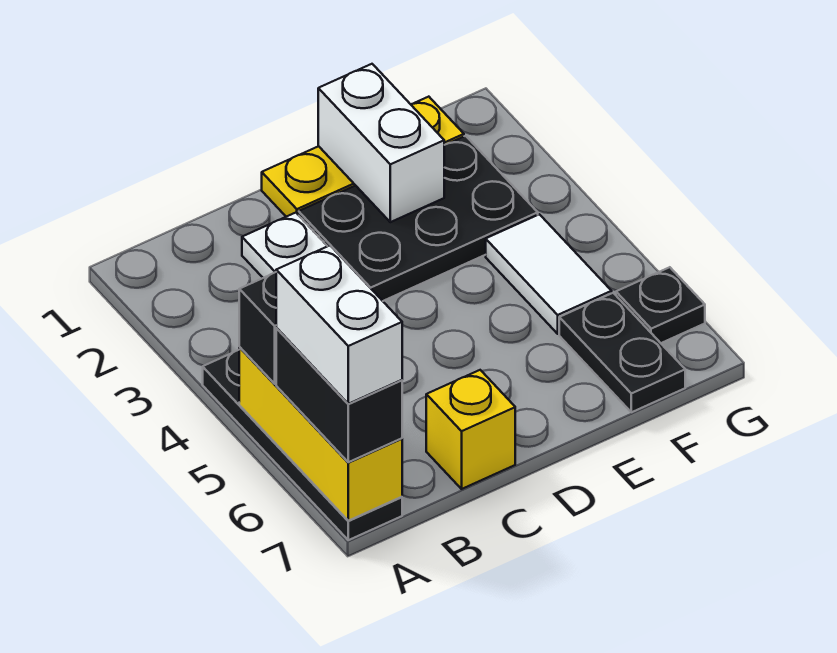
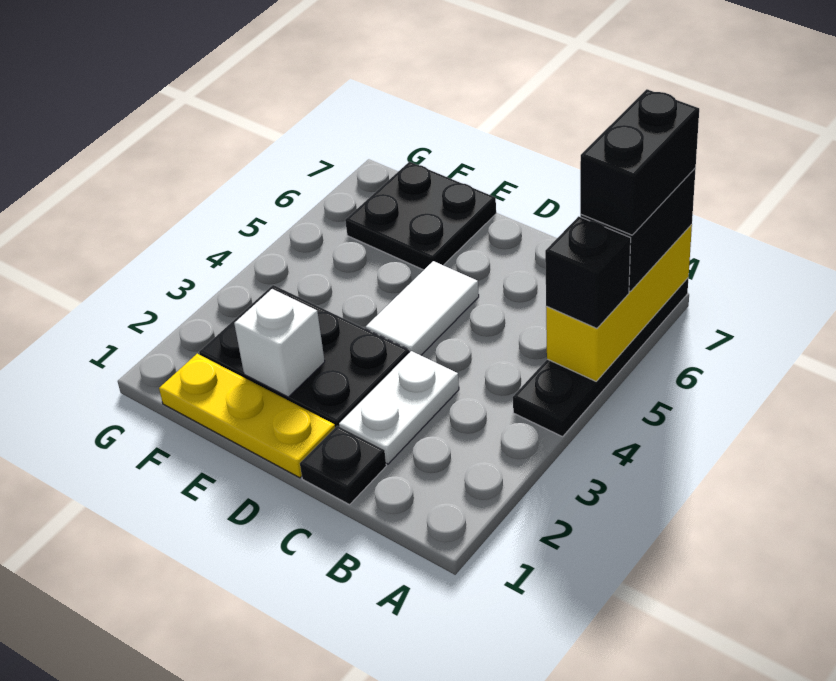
white brick A6:A7 level 4 -> black brick A6:A7 level 4
yellow brick C7 level 1 -> none
white brick E1:E2 level 2 -> white brick E2 level 2
white tile F4:F5 level 1 -> white tile D4:D5 level 1
black plate F6:F7 level 1 -> black plate E6:F7 level 1
black plate G6 level 1 -> black plate C1 level 1

